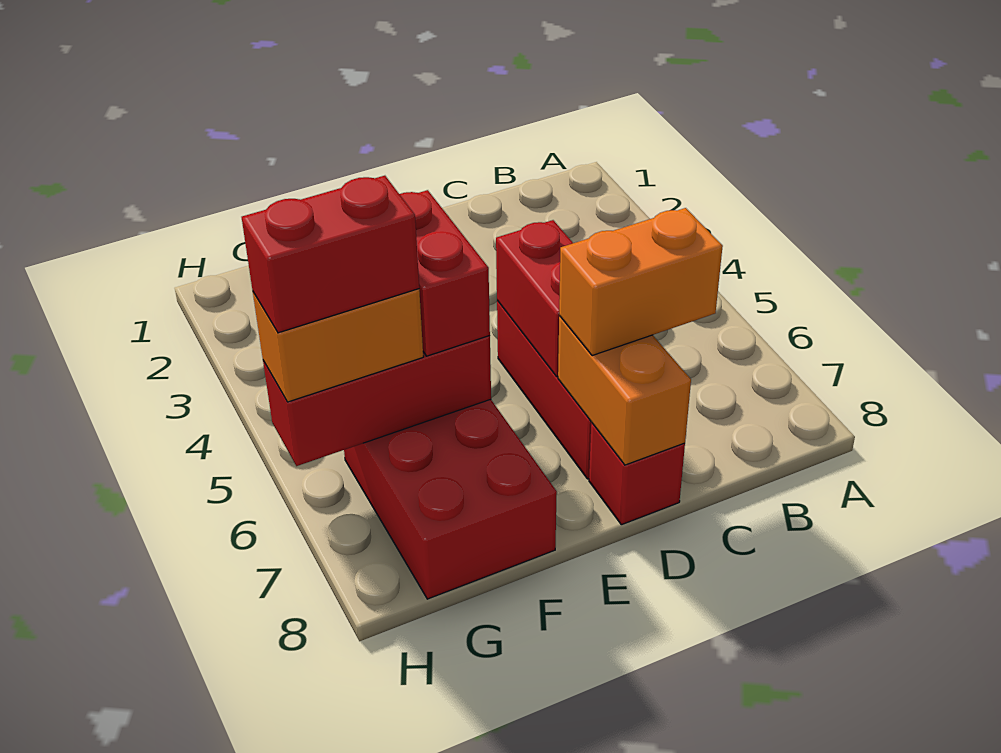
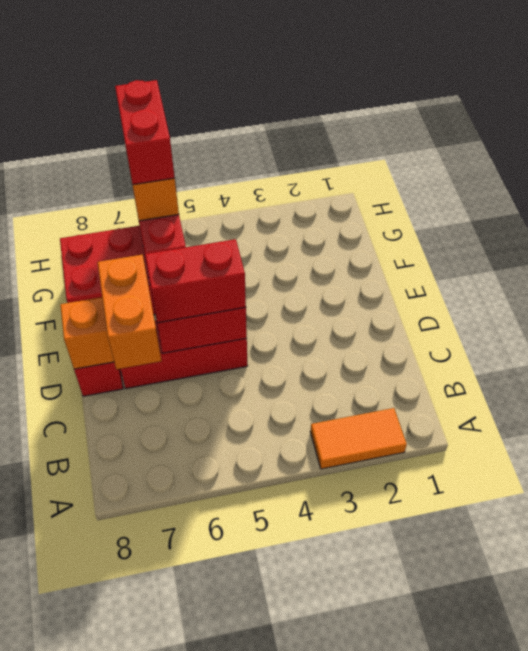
none -> orange tile A2:A3 level 1
red brick F5:F6 level 3 -> red brick D5:D6 level 3

